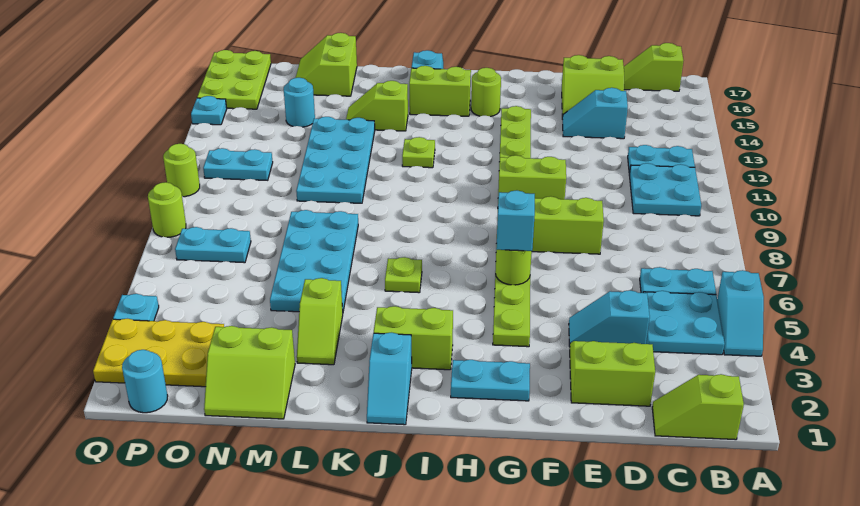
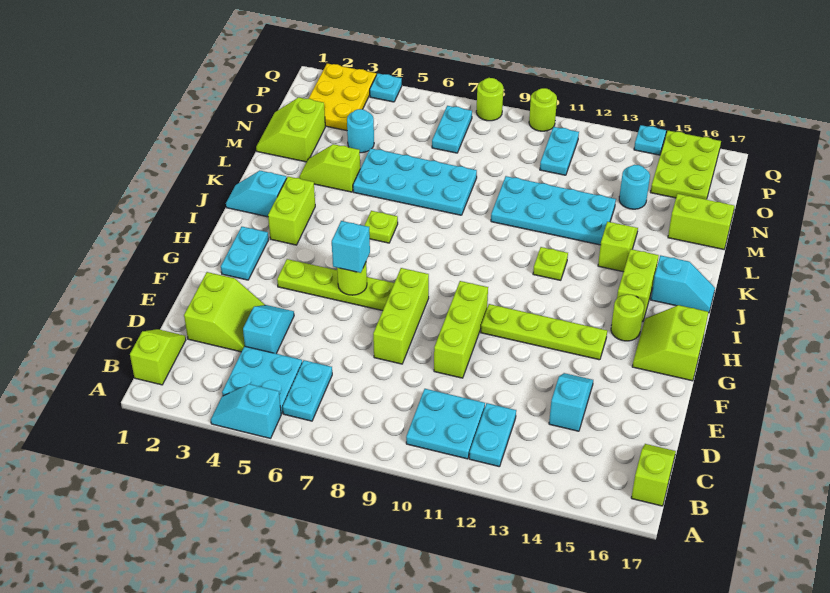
lime slope D15:E16 level 1 top 16 -> lime slope G16:H17 level 1 top 17
lime brick F10:G10 level 1 -> lime brick E10:G10 level 1
cyan round brick P1 level 1 -> cyan round brick N4 level 1
lime plate P15:Q17 level 1 -> lime plate O15:Q16 level 1

